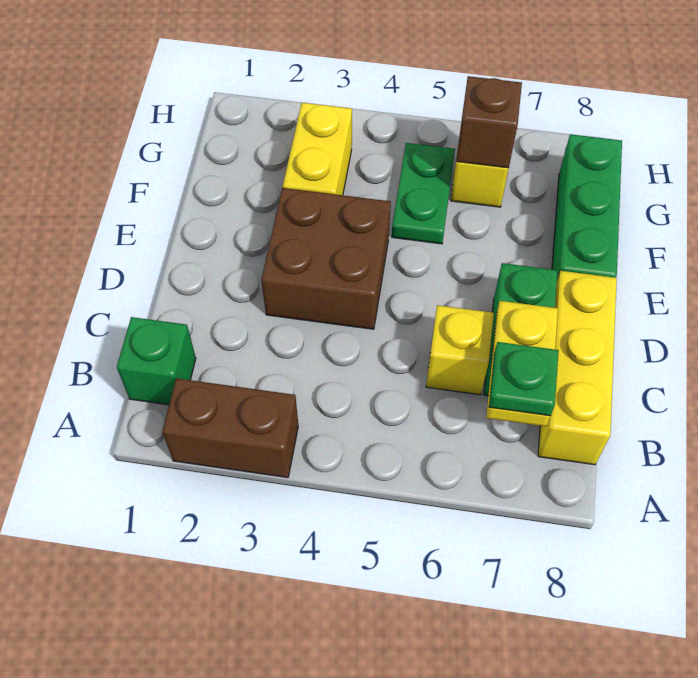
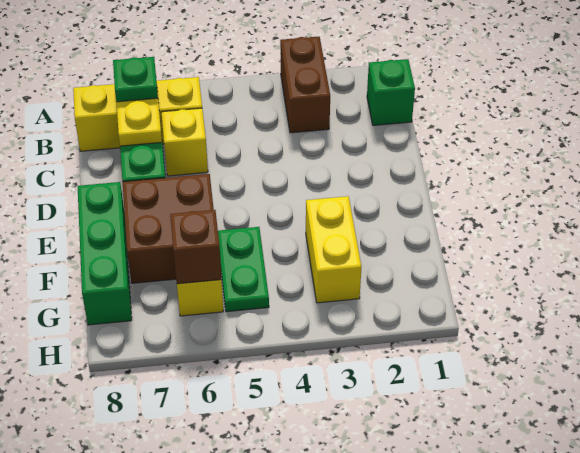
brown brick A2:A3 level 1 -> brown brick A3:B3 level 1
yellow brick B8:D8 level 1 -> yellow brick B6:B8 level 1
brown brick D3:E4 level 1 -> brown brick E6:F7 level 1

